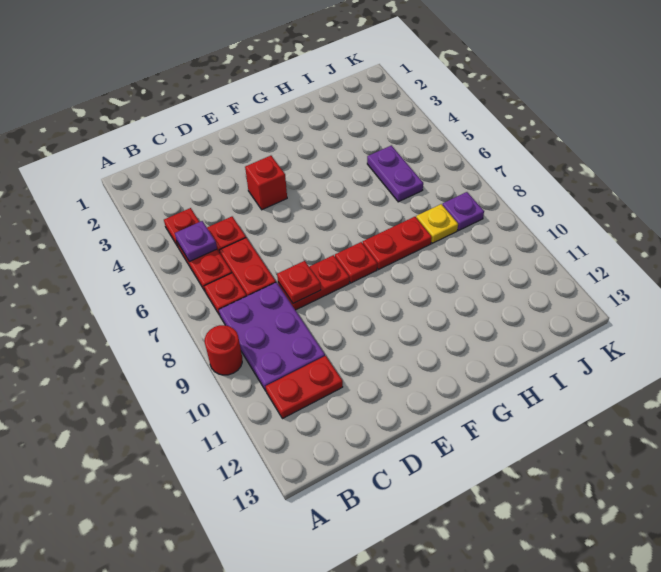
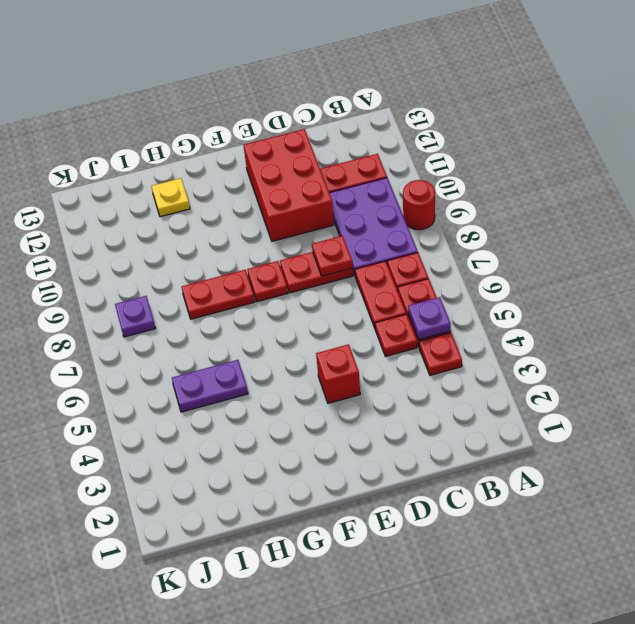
none -> red brick D10:E12 level 1
purple plate I5:I6 level 1 -> purple plate H5:I5 level 1
yellow plate I8 level 1 -> yellow plate H12 level 1

